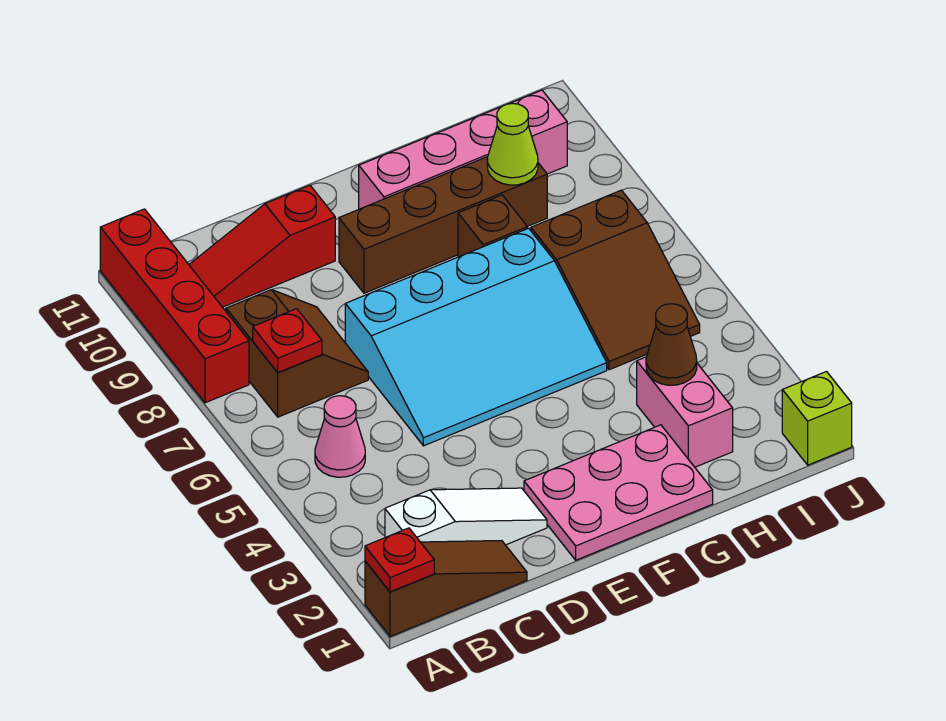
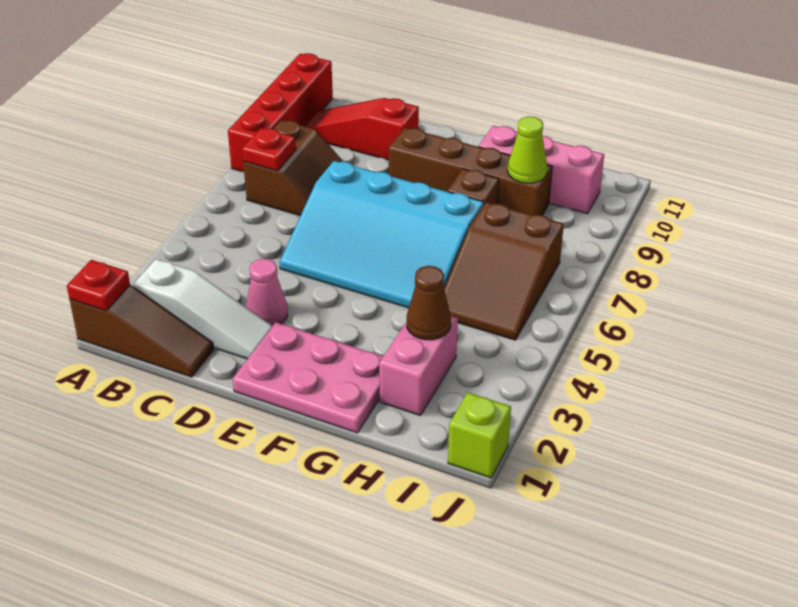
pink cone B5 level 1 -> pink cone D3 level 1
pink brick F10:I10 level 1 -> pink brick G10:I10 level 1

